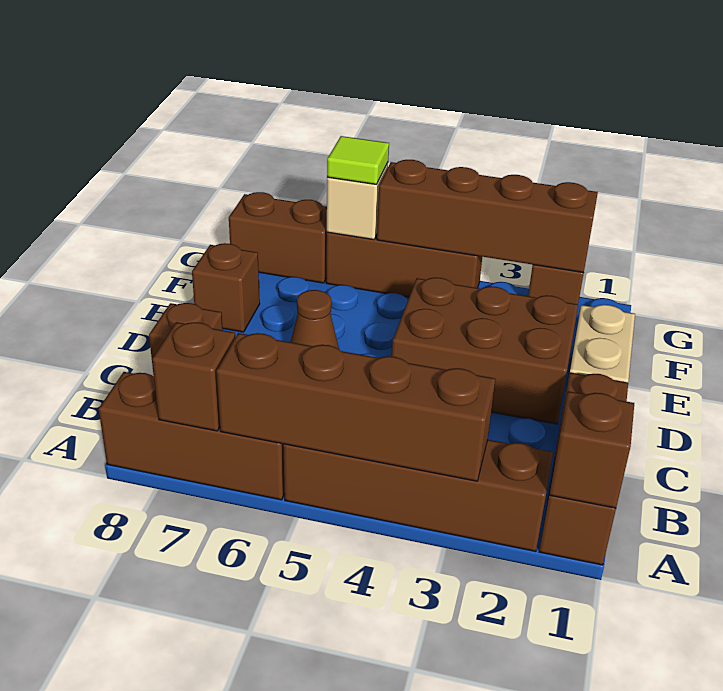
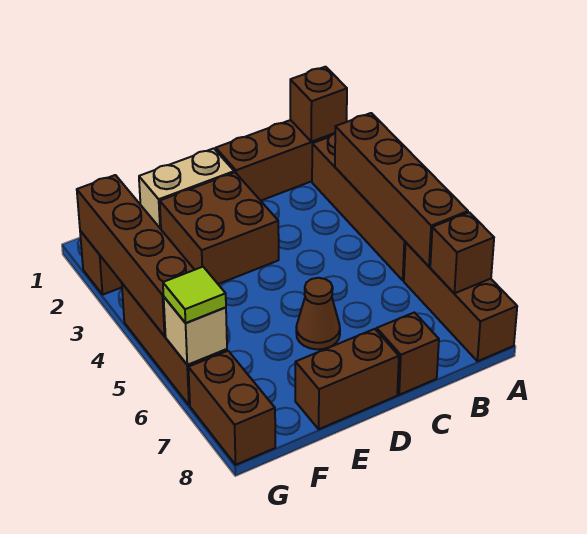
brown brick D2:E4 level 1 -> brown brick D2:E3 level 1
brown brick E8 level 1 -> brown brick D8:E8 level 1

